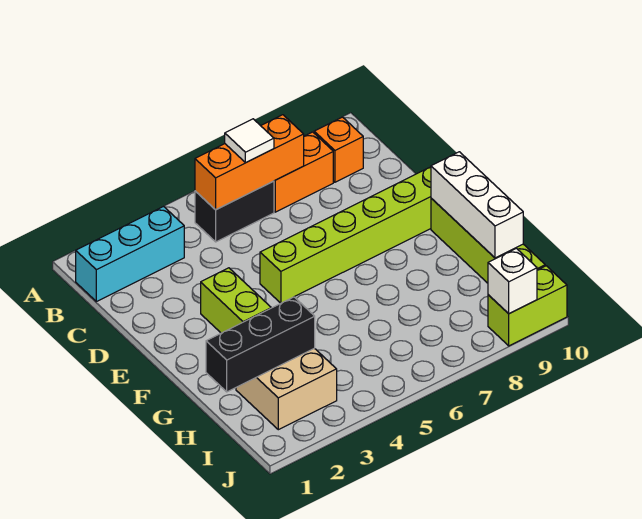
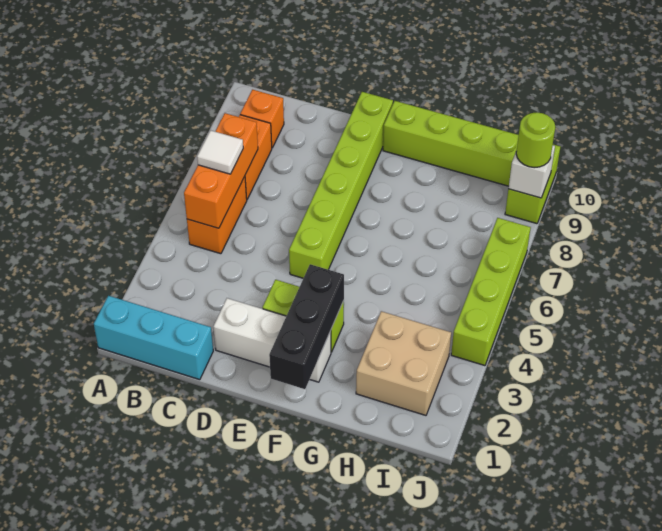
cyan brick B1:B3 level 1 -> cyan brick A1:C1 level 1
black brick B5:B6 level 1 -> orange brick B5:B6 level 1
white brick F10:H10 level 2 -> white brick D2:F2 level 1
black brick H1:H3 level 2 -> black brick F1:F3 level 2
none -> lime brick J4:J7 level 1
none -> lime round brick J9 level 3

